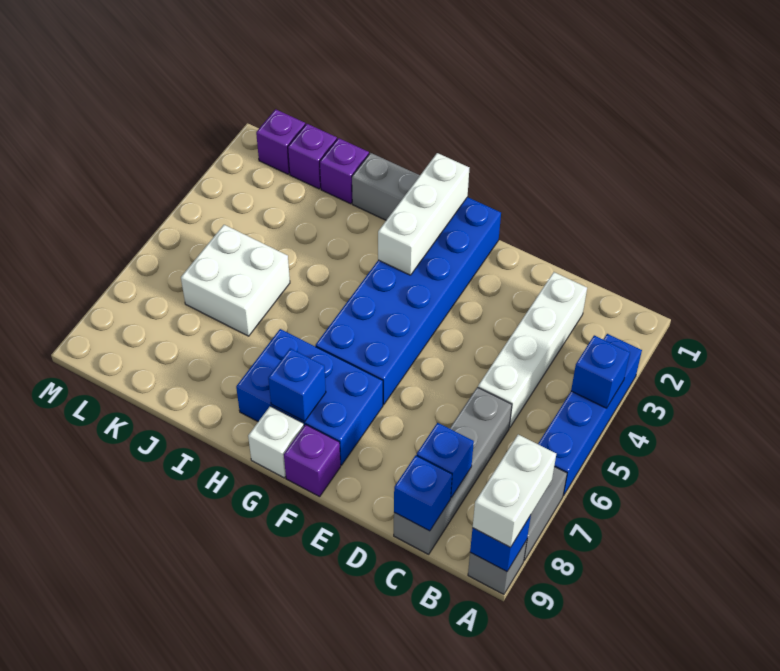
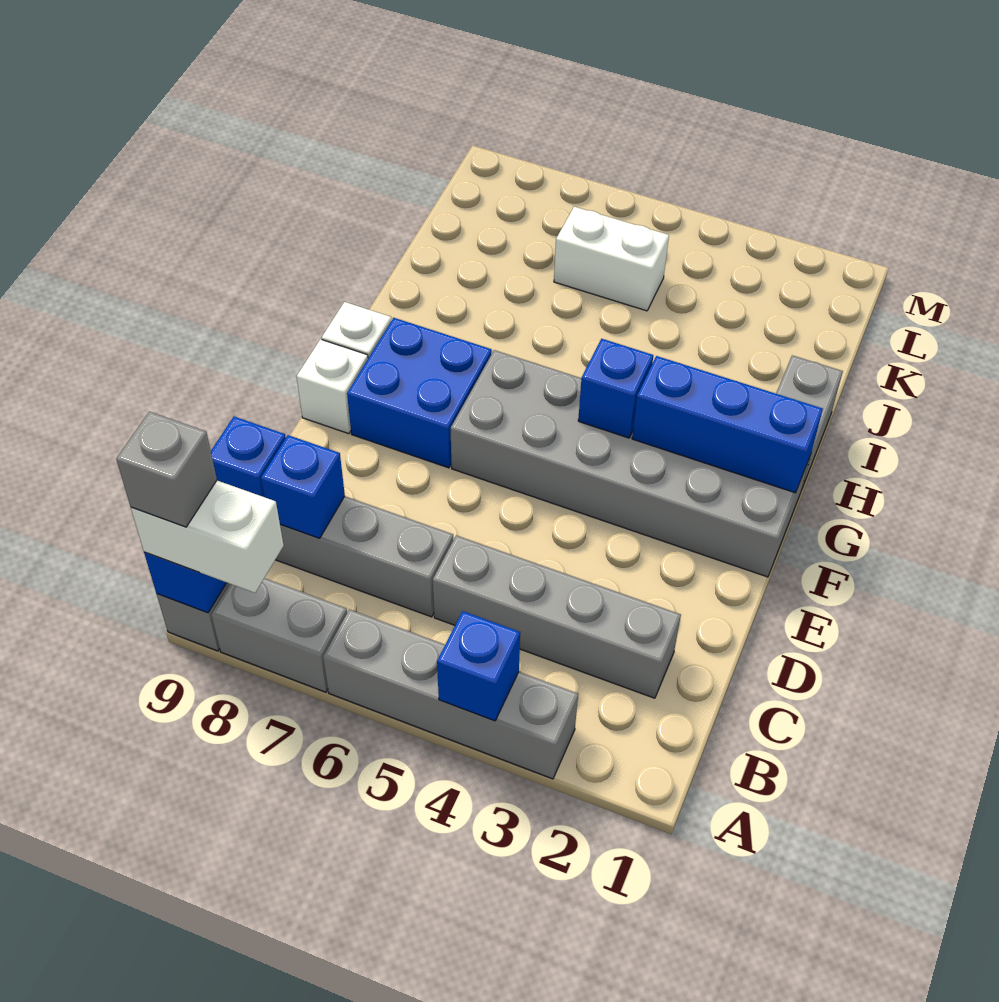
blue brick A3:A6 level 1 -> grey brick A3:A6 level 1
none -> grey brick A9 level 4
white brick C2:C5 level 1 -> grey brick C2:C5 level 1
blue brick F1:G6 level 1 -> grey brick F1:G6 level 1
blue brick F7:H8 level 1 -> blue brick F7:G8 level 1
purple brick F9 level 1 -> white brick F9 level 1
white brick G1:G3 level 2 -> blue brick G1:G3 level 2
blue brick G8 level 2 -> blue brick G4 level 2
purple brick J1 level 1 -> none
white brick J5:K6 level 1 -> white brick K5:K6 level 1
purple brick K1 level 1 -> none
purple brick L1 level 1 -> none

